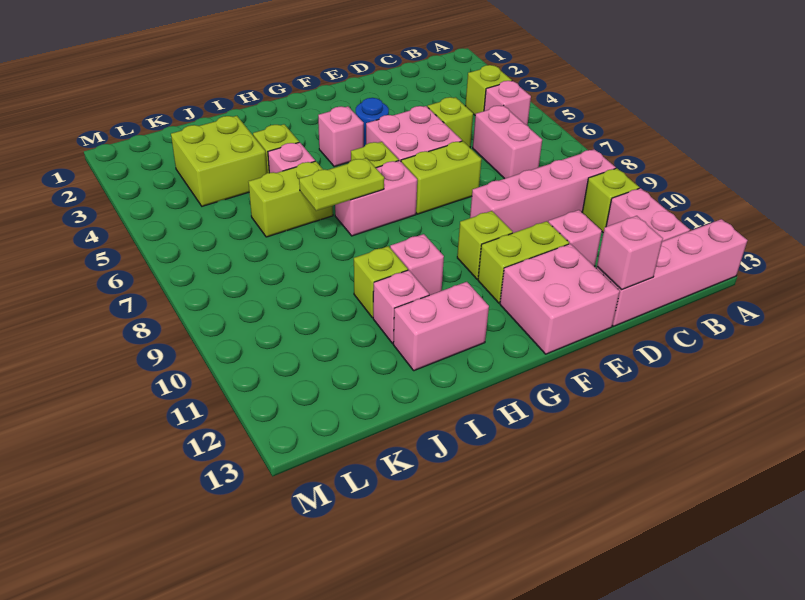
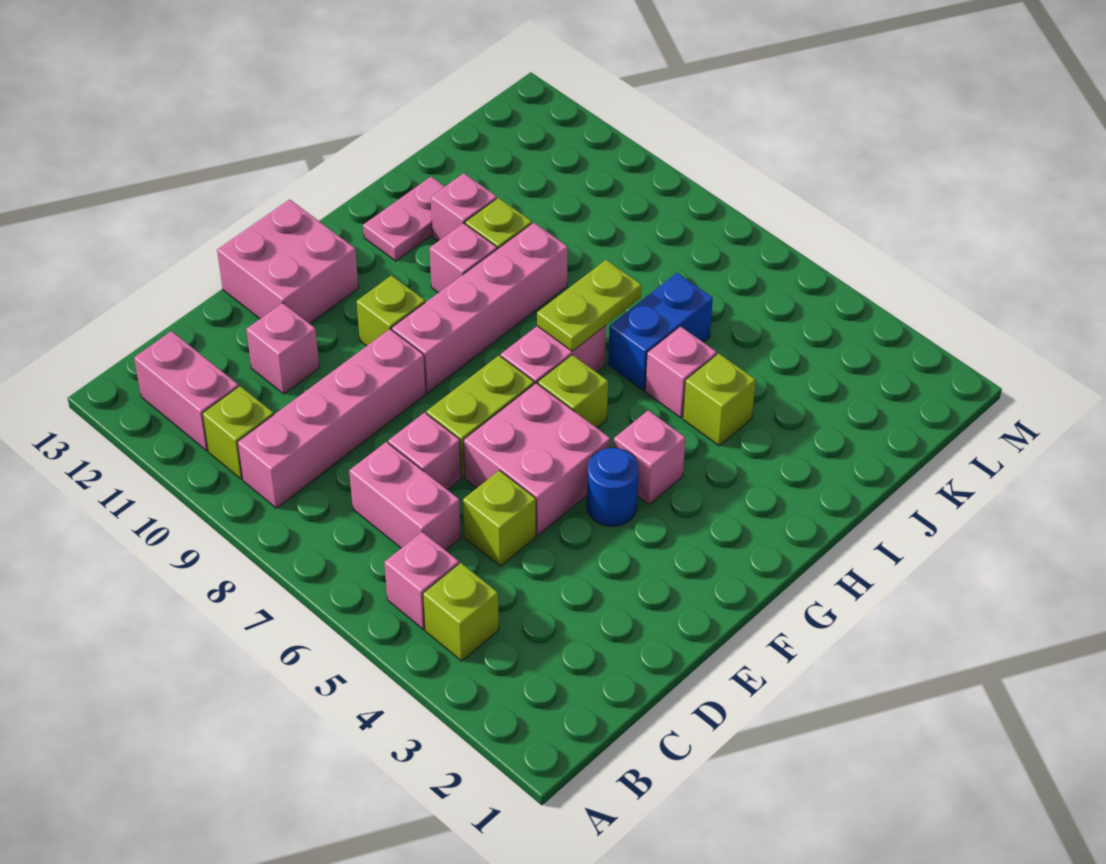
pink brick A13:D13 level 1 -> pink brick F9:I9 level 1
pink brick D13 level 2 -> pink brick D7 level 1
lime brick E11:F11 level 1 -> none
pink brick H12:I12 level 1 -> pink plate H12:I12 level 1
lime brick I6:J6 level 1 -> blue brick I6:J6 level 1
lime brick J3:K4 level 1 -> none

